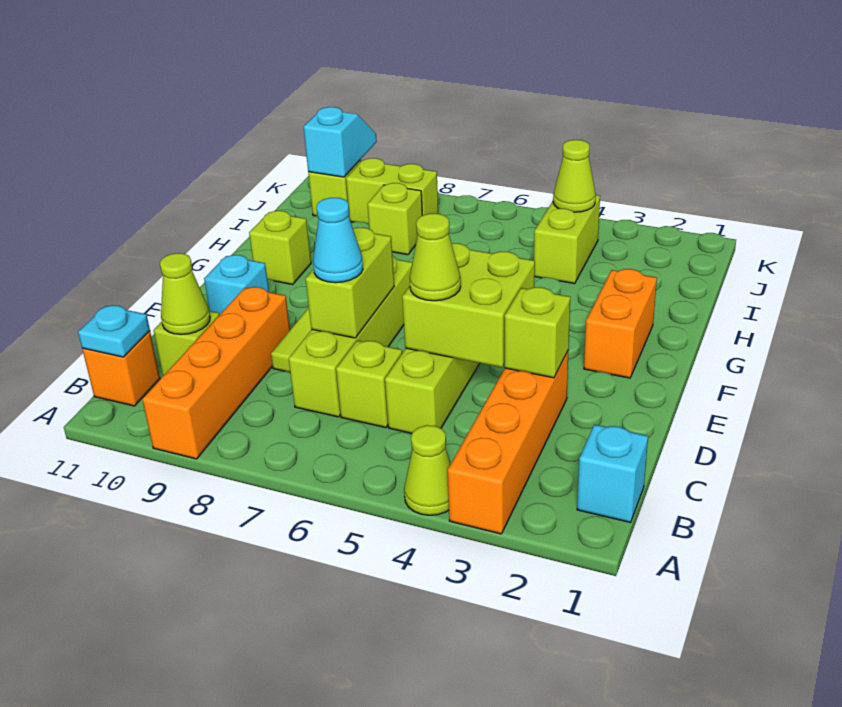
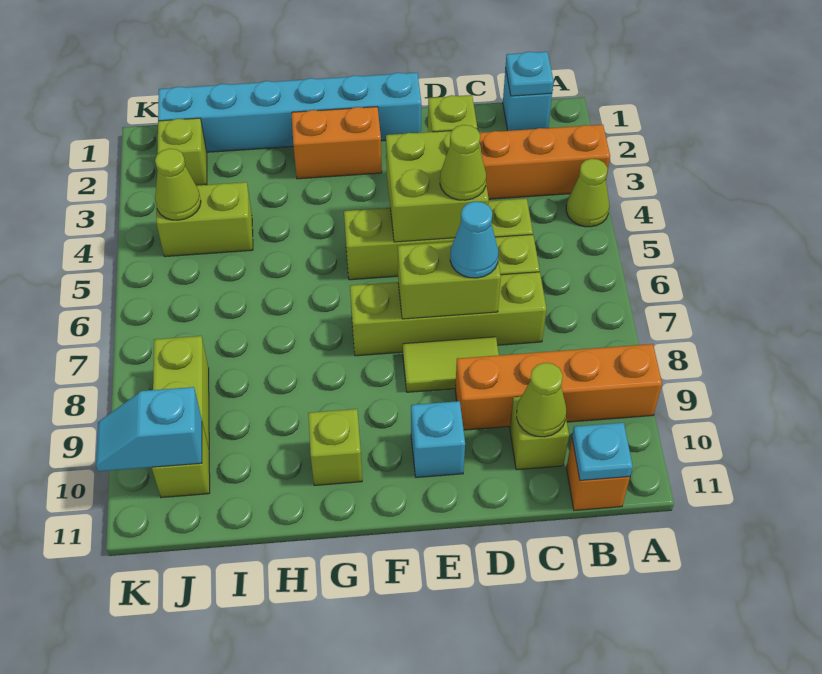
none -> cyan plate B1 level 2
none -> cyan brick E1:J1 level 1
lime brick I8 level 1 -> lime brick J2 level 1

